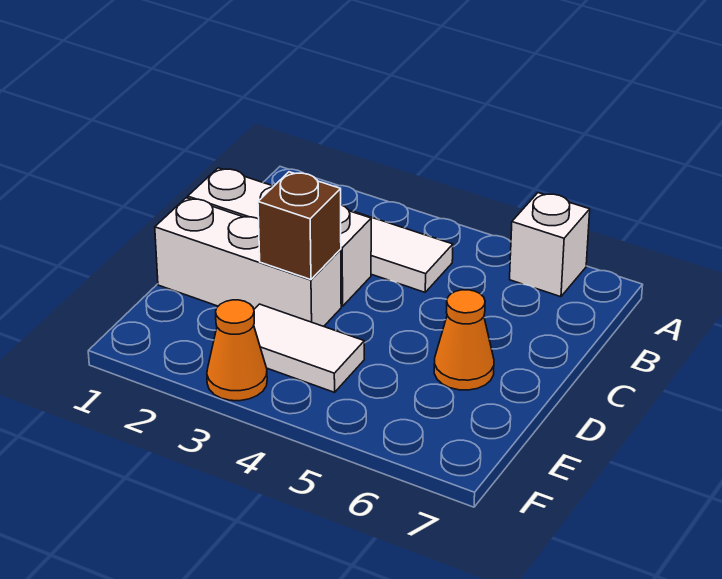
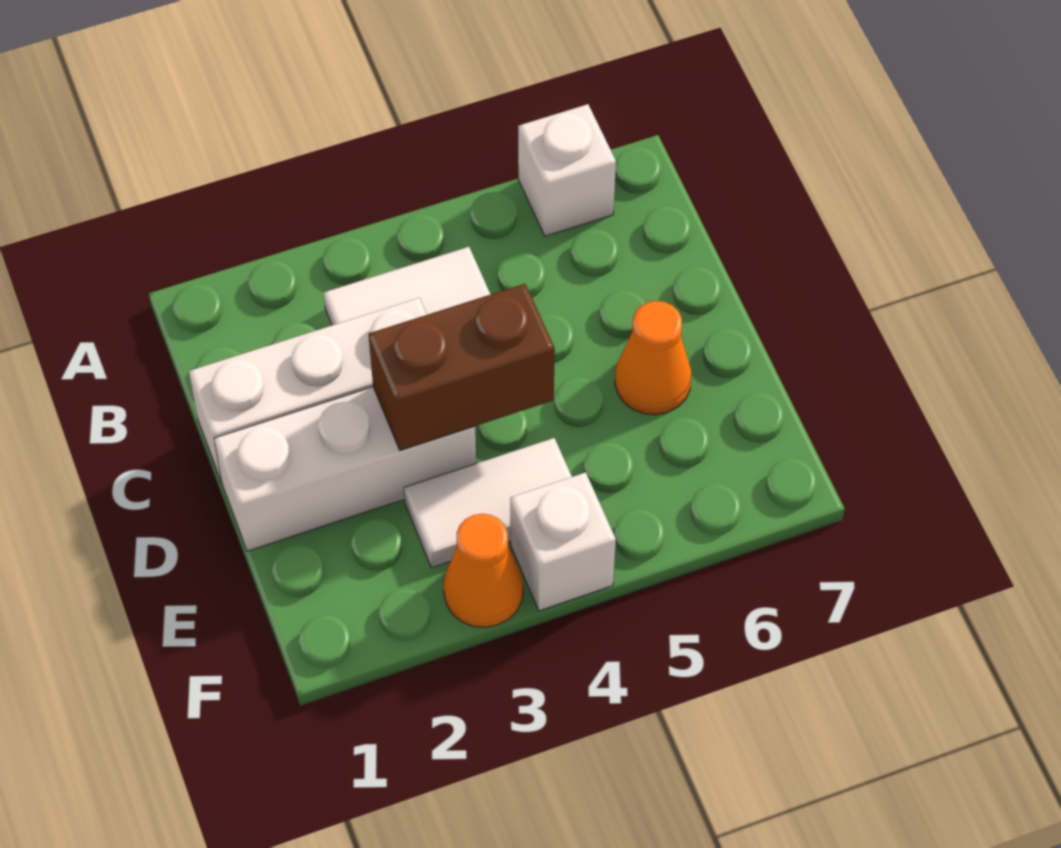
brown brick D3 level 2 -> brown brick D3:D4 level 2
none -> white brick F4 level 1

